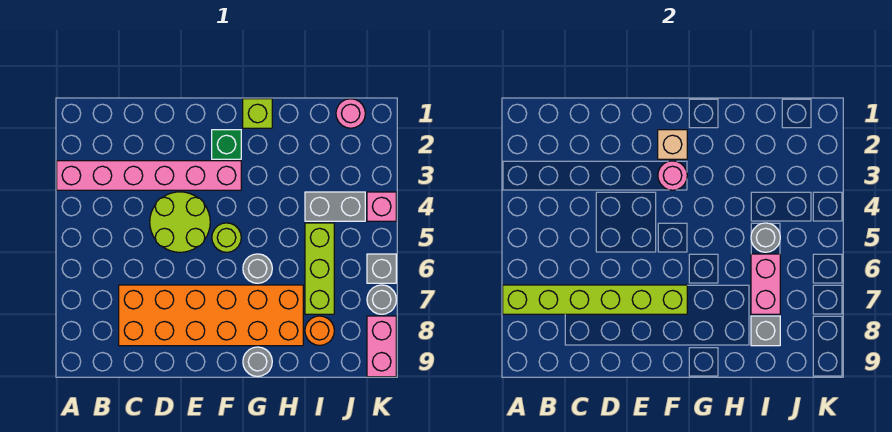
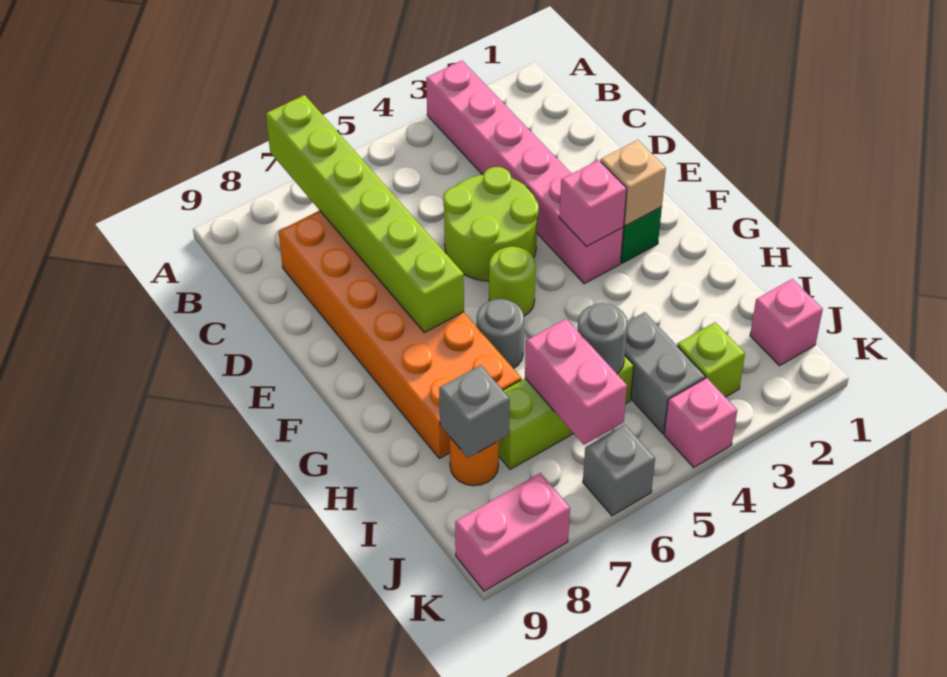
pink round brick F3 level 2 -> pink brick F3 level 2
lime brick G1 level 1 -> lime brick J3 level 1
grey round brick G9 level 1 -> none
pink brick I6:I7 level 2 -> pink brick I6:J6 level 2
pink round brick J1 level 1 -> pink brick J1 level 1
grey round brick K7 level 1 -> none

